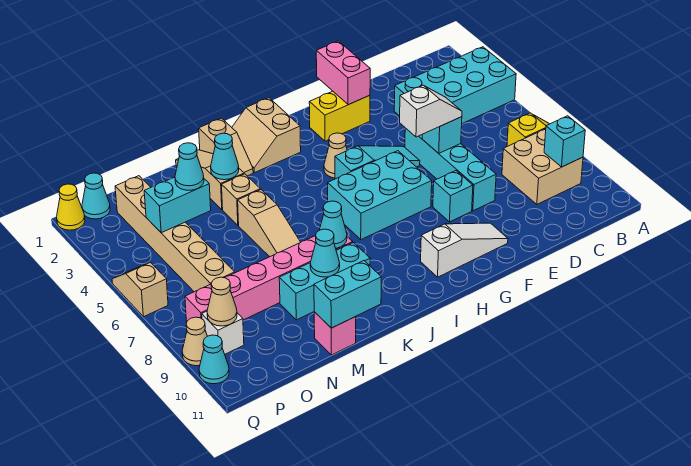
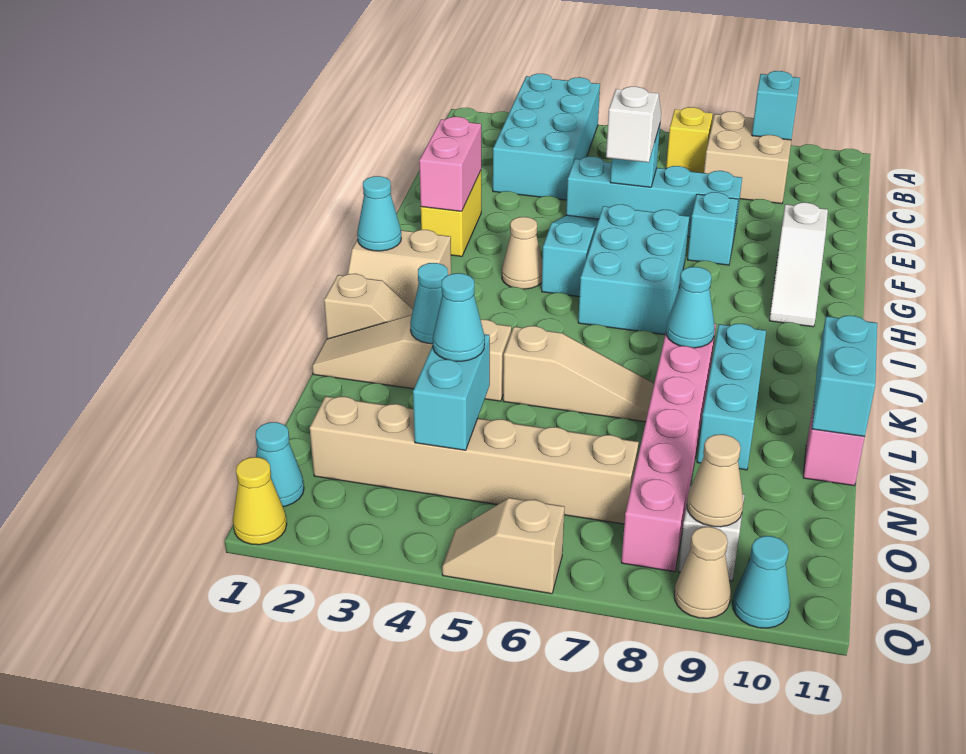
pink brick F1:F2 level 2 -> pink brick F2:G2 level 2
white slope F10:H10 level 1 top H -> white slope F10:H10 level 1 top F
cyan cone L9 level 2 -> cyan cone I1 level 2

